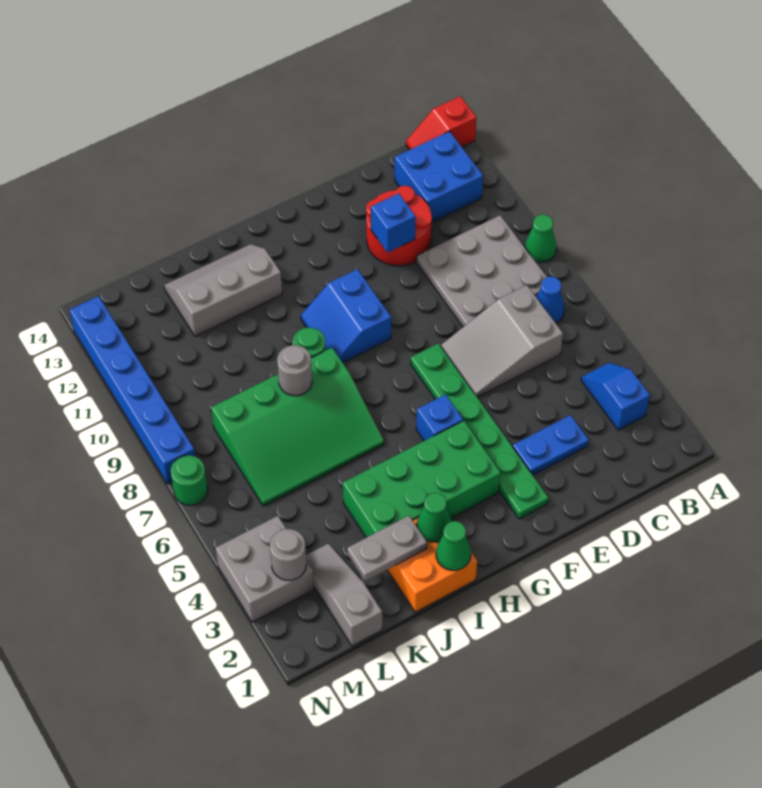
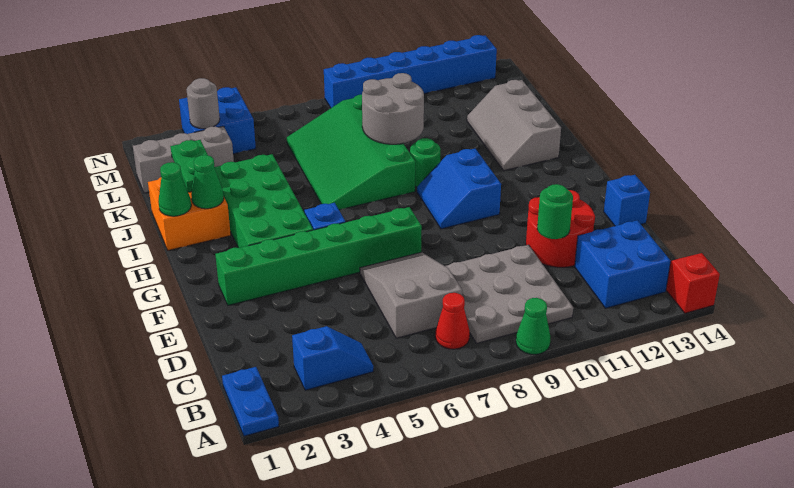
blue cone B7 level 1 -> red cone B7 level 1
blue plate D3:E3 level 1 -> blue plate A1:B1 level 1
blue brick E11 level 2 -> blue brick E14 level 1
green plate F2:F7 level 1 -> green brick F2:F7 level 1
blue slope G9:H10 level 1 top G -> blue slope G9:H10 level 1 top 10
grey slope I12:K13 level 1 top 12 -> grey slope I12:K13 level 1 top 13
grey plate J2:K2 level 2 -> green plate J2:K2 level 2
grey round brick J8 level 2 -> grey round brick J8:K9 level 2
grey slope L1:L3 level 1 top 1 -> grey brick L1:L3 level 1
grey brick M3:N4 level 1 -> blue brick M3:N4 level 1
green round brick N7 level 1 -> green round brick D11 level 2

